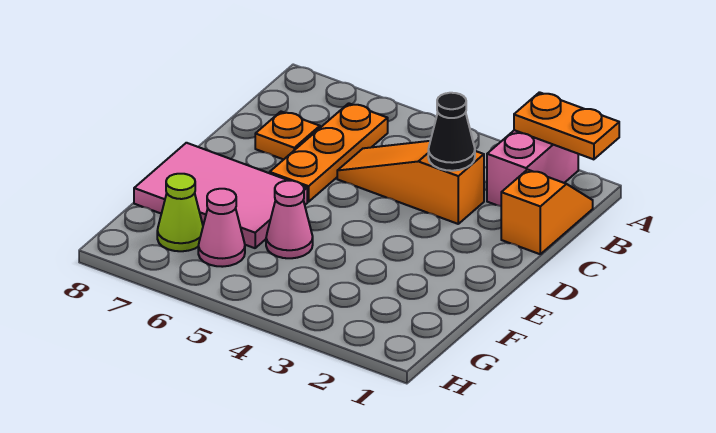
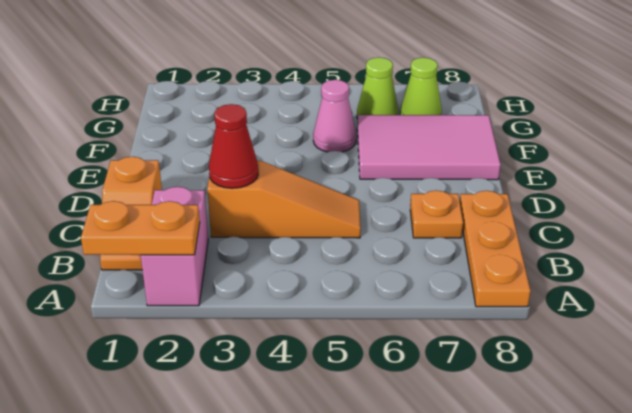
orange plate B6:D6 level 1 -> orange plate A8:C8 level 1
black cone C3 level 2 -> red cone C3 level 2
pink cone G6 level 1 -> lime cone G6 level 1

